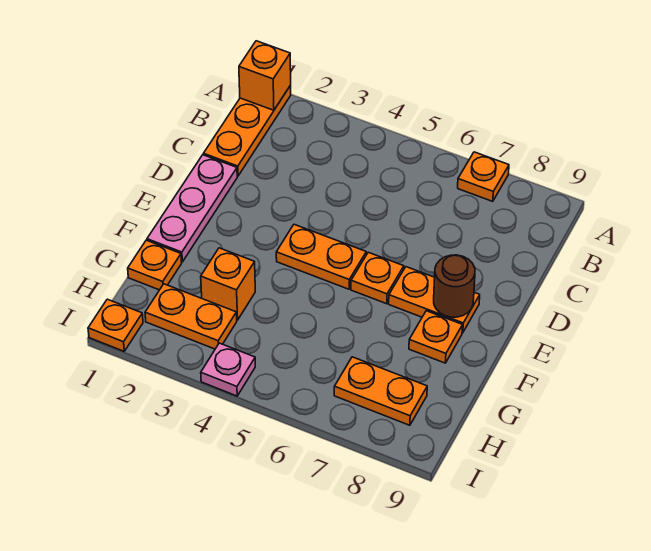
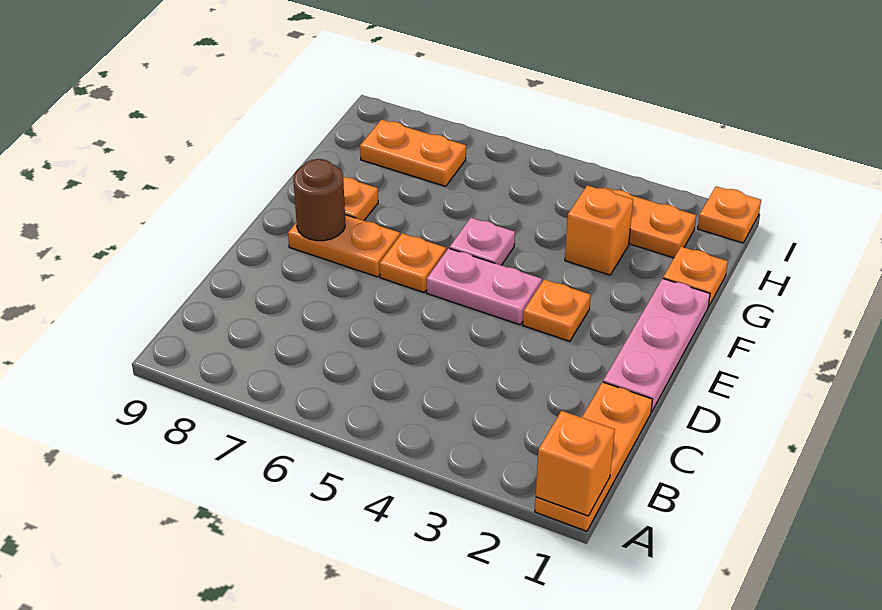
orange plate A7 level 1 -> orange plate E3 level 1
orange plate E4:E5 level 1 -> pink plate E4:E5 level 1
pink plate I4 level 1 -> pink plate F5 level 1

